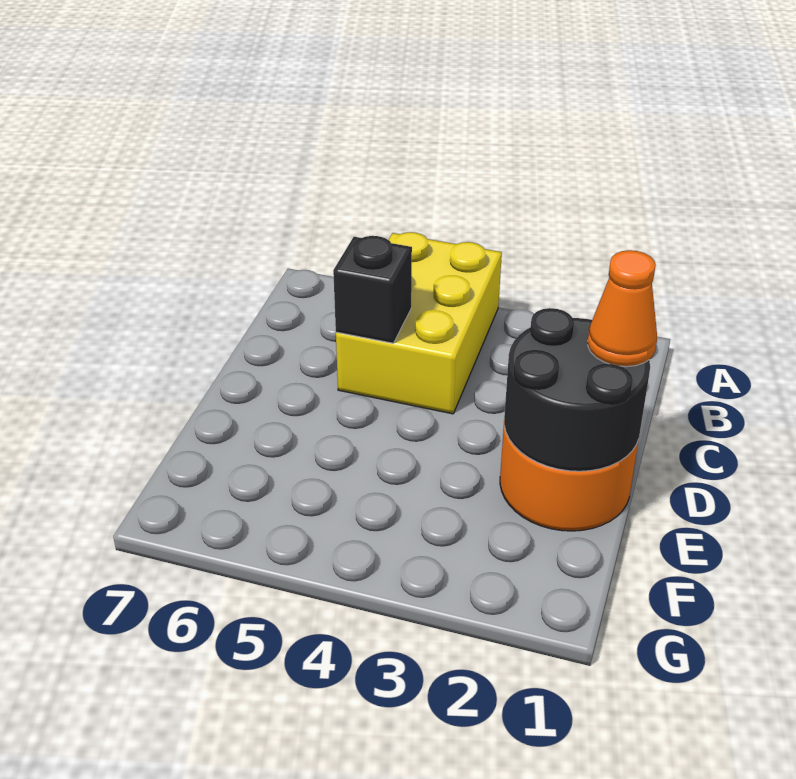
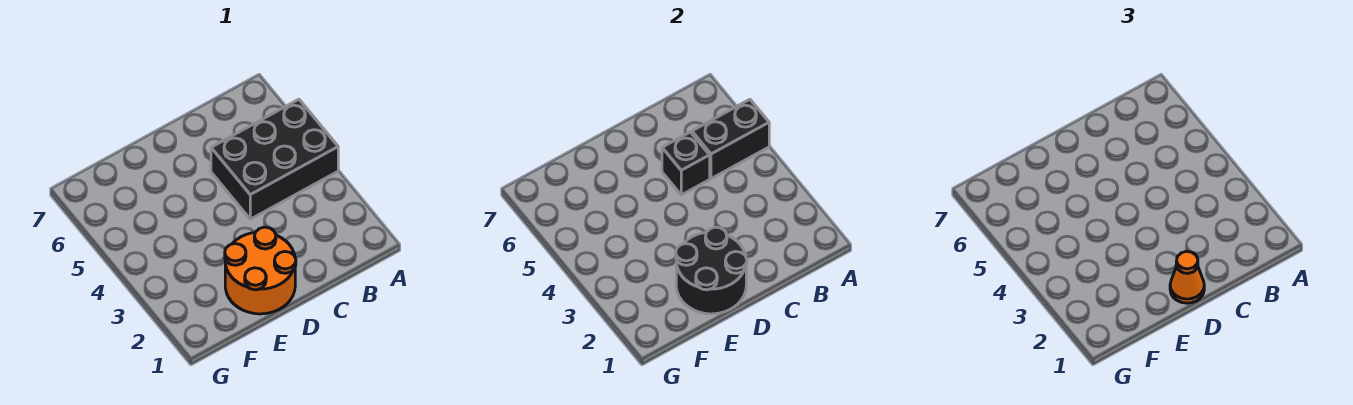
yellow brick A4:C5 level 1 -> black brick A4:C5 level 1
none -> black brick A5:B5 level 2

